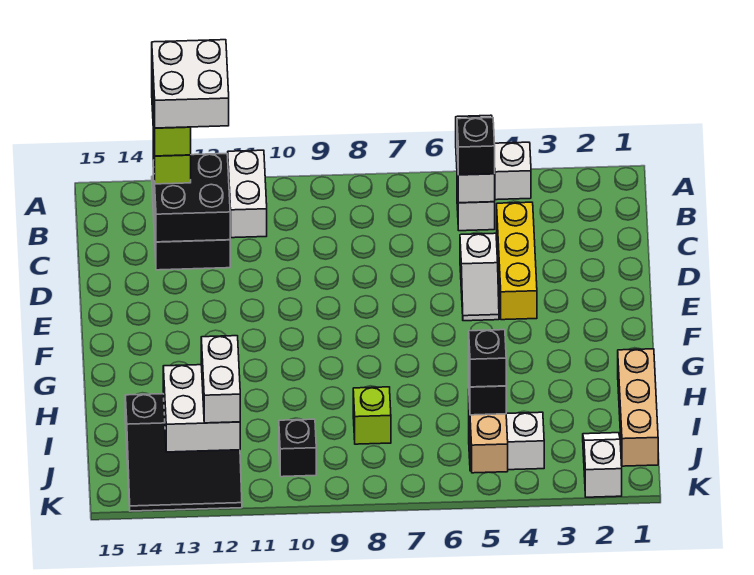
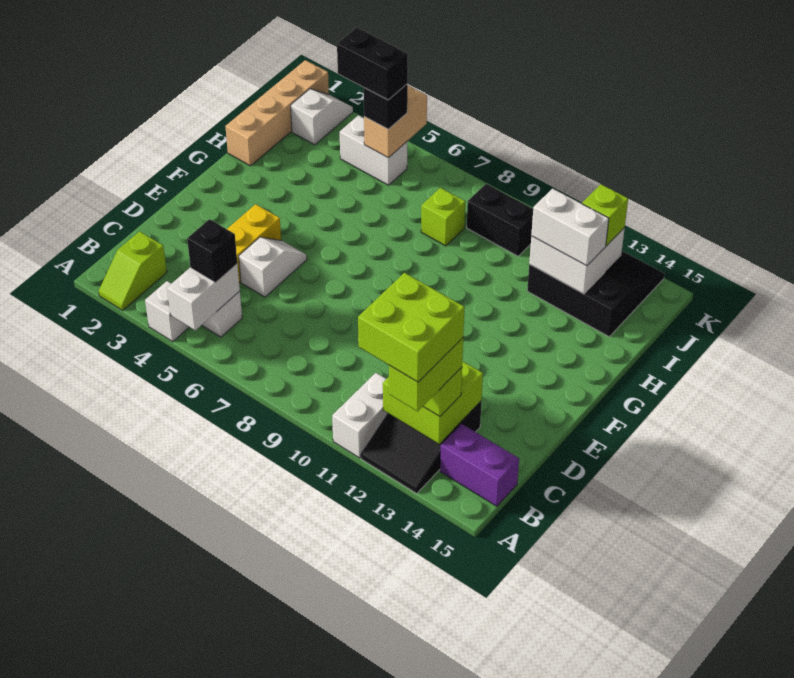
none -> lime slope A2:B2 level 1 top B
white brick A12:B13 level 5 -> lime brick A12:B13 level 5
black brick B12:C13 level 2 -> lime brick B12:C13 level 2
none -> purple brick B14:B15 level 1
tan brick H1:J1 level 1 -> tan brick H1:K1 level 1
white brick I12:J12 level 3 -> white brick I12:I13 level 3
white slope J2:K2 level 1 top K -> white slope J2:K2 level 1 top J
black brick J5 level 4 -> black brick J4:J5 level 4
black brick J10 level 1 -> black brick J9:J10 level 1
none -> lime brick J13 level 3

